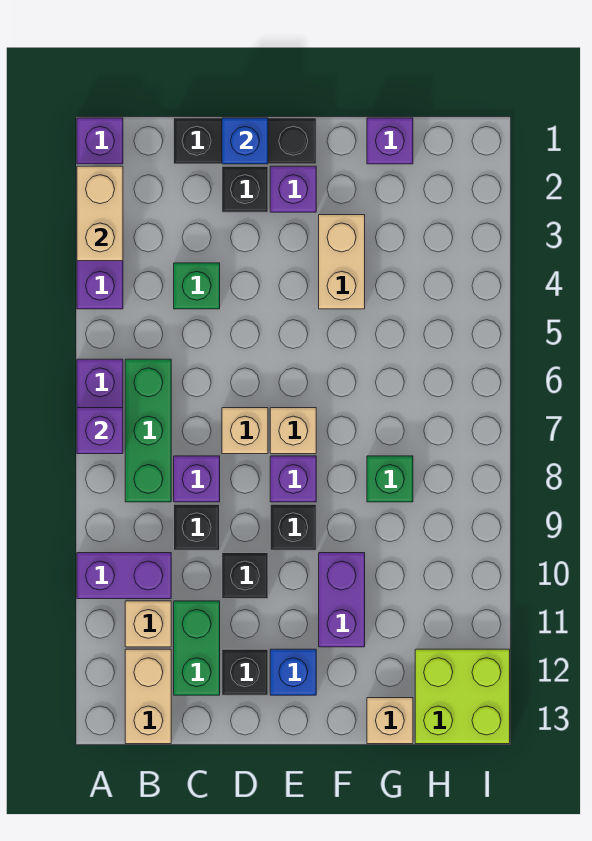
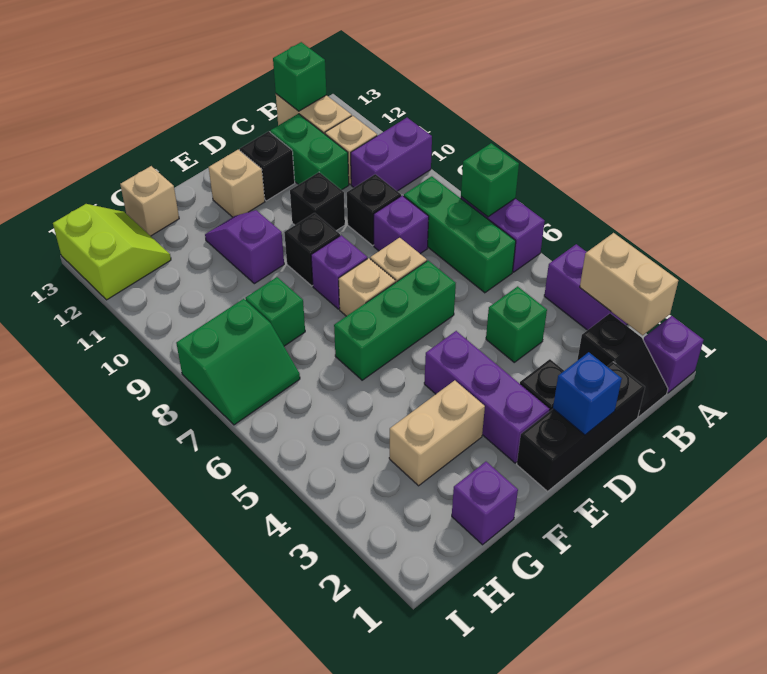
purple brick A7 level 2 -> green brick A7 level 2
none -> black slope B1:B2 level 1 top 2
none -> green brick B13 level 2
none -> green brick D6:F6 level 1
purple brick E2 level 1 -> purple brick E2:E4 level 1
blue brick E12 level 1 -> tan brick E12 level 1
tan brick F3:F4 level 1 -> tan brick F3:G3 level 1
purple brick F10:F11 level 1 -> purple slope F10:F11 level 1 top 10
none -> green slope H7:I8 level 1 top 8
lime brick H12:I13 level 1 -> lime slope H12:I13 level 1 top I

